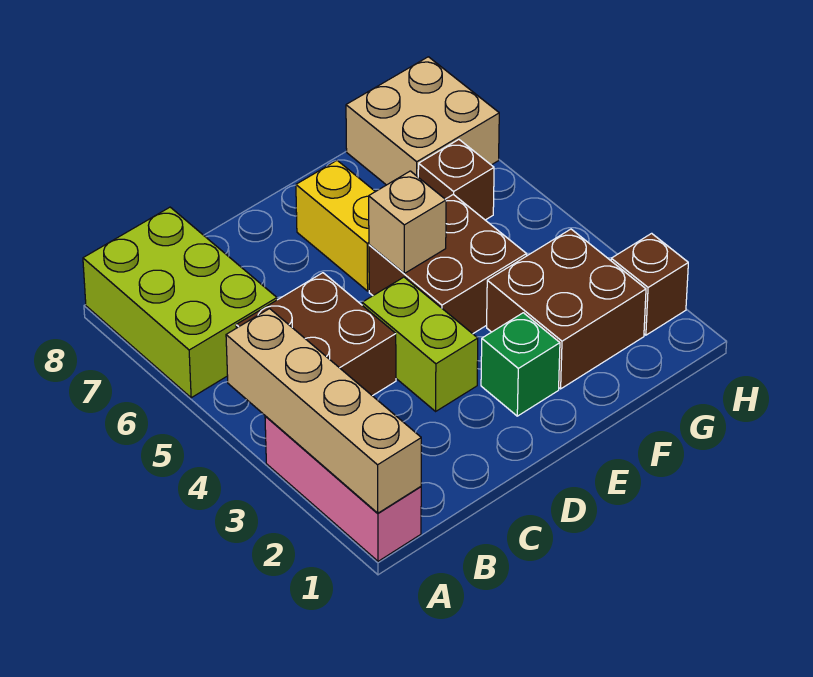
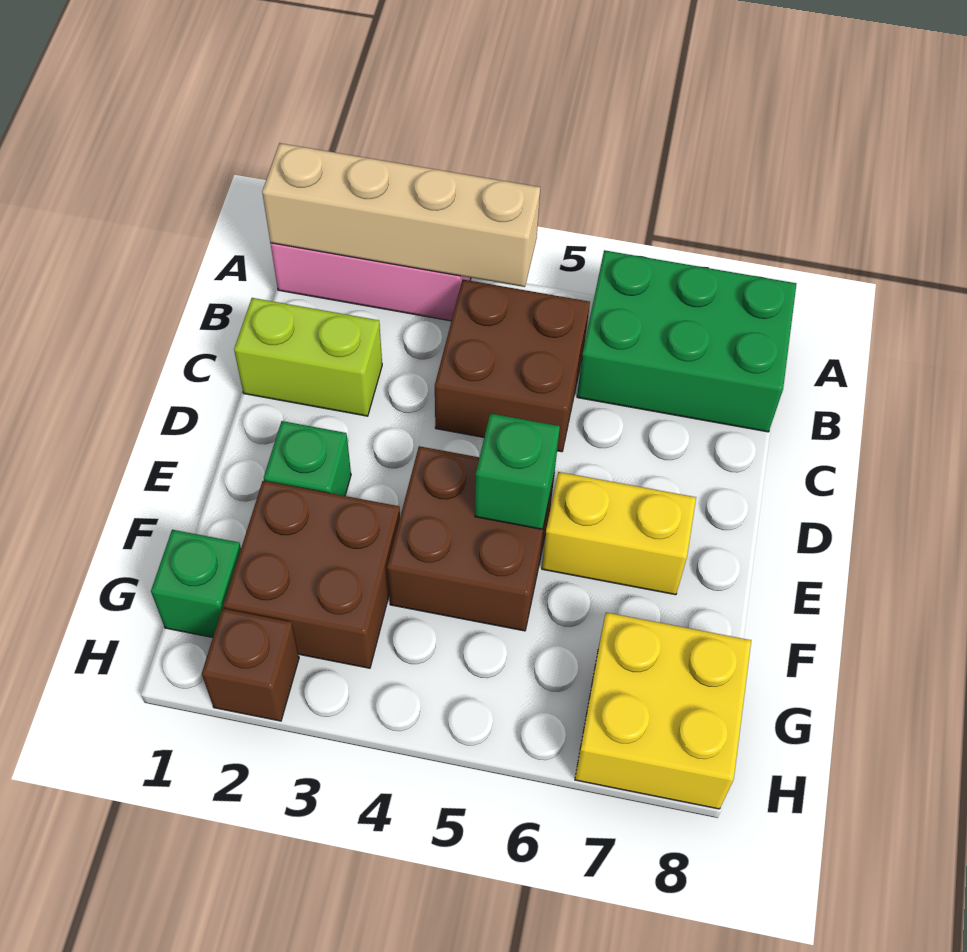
lime brick A6:B8 level 1 -> green brick A6:B8 level 1
lime brick D3:D4 level 1 -> lime brick C1:C2 level 1
tan brick E5 level 2 -> green brick E5 level 2
none -> green brick G1 level 1
brown brick G6 level 1 -> none
tan brick G7:H8 level 1 -> yellow brick G7:H8 level 1

